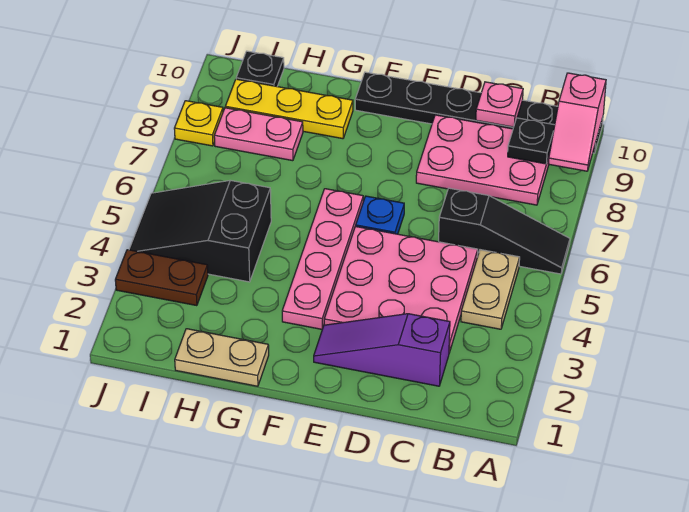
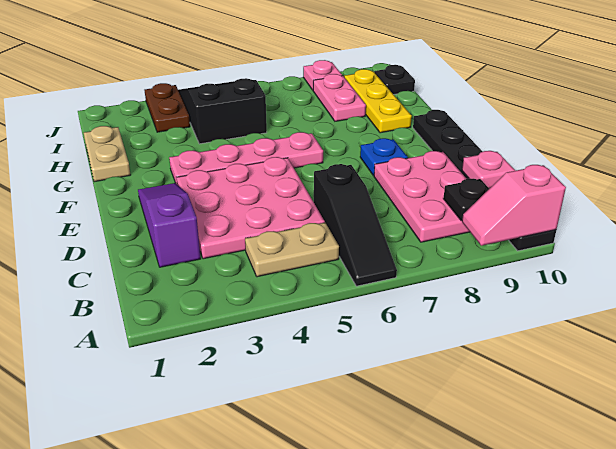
blue plate E6 level 1 -> blue plate E8 level 1
yellow plate J8 level 1 -> pink plate J8 level 1

